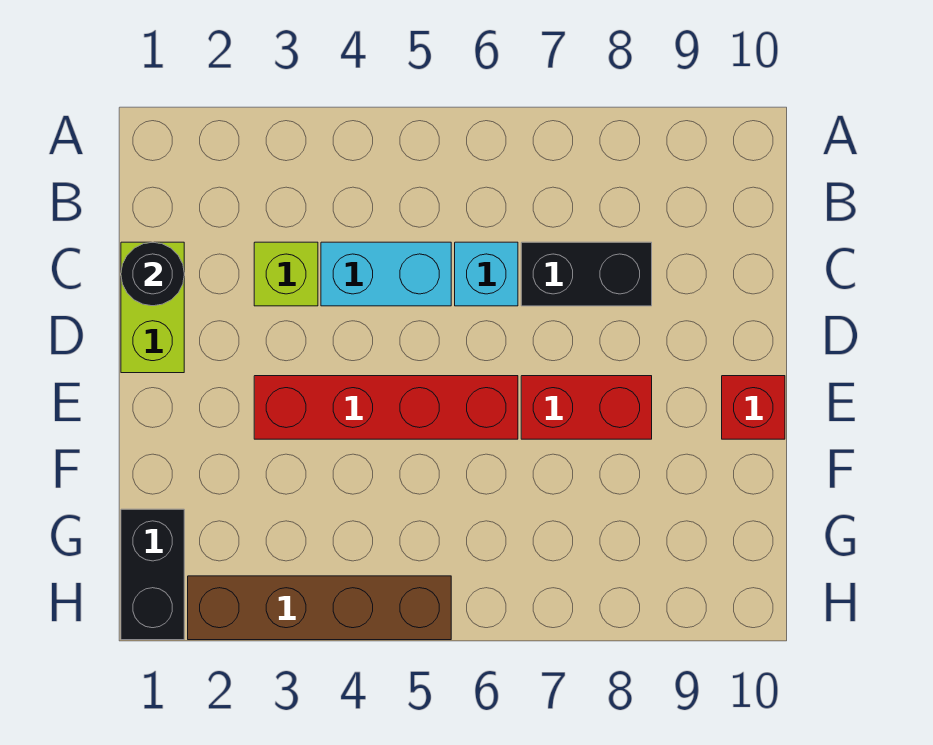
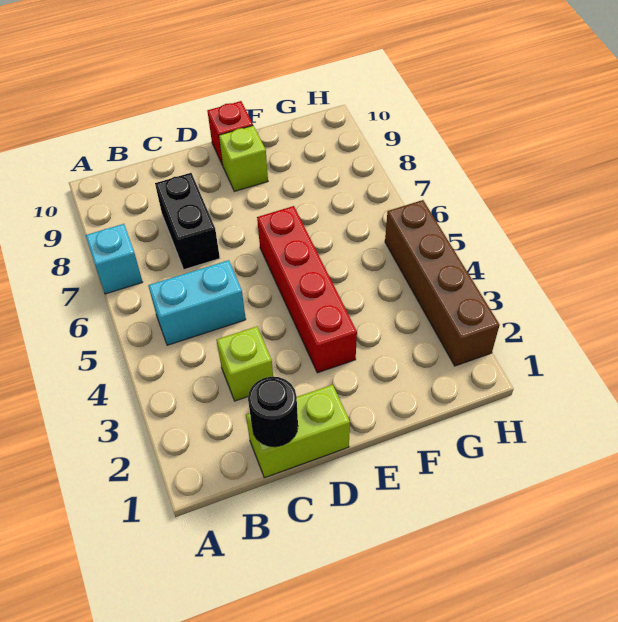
cyan brick C4:C5 level 1 -> cyan brick B5:C5 level 1
cyan brick C6 level 1 -> cyan brick A7 level 1
red brick E7:E8 level 1 -> none
none -> lime brick E9 level 1
black brick G1:H1 level 1 -> none

